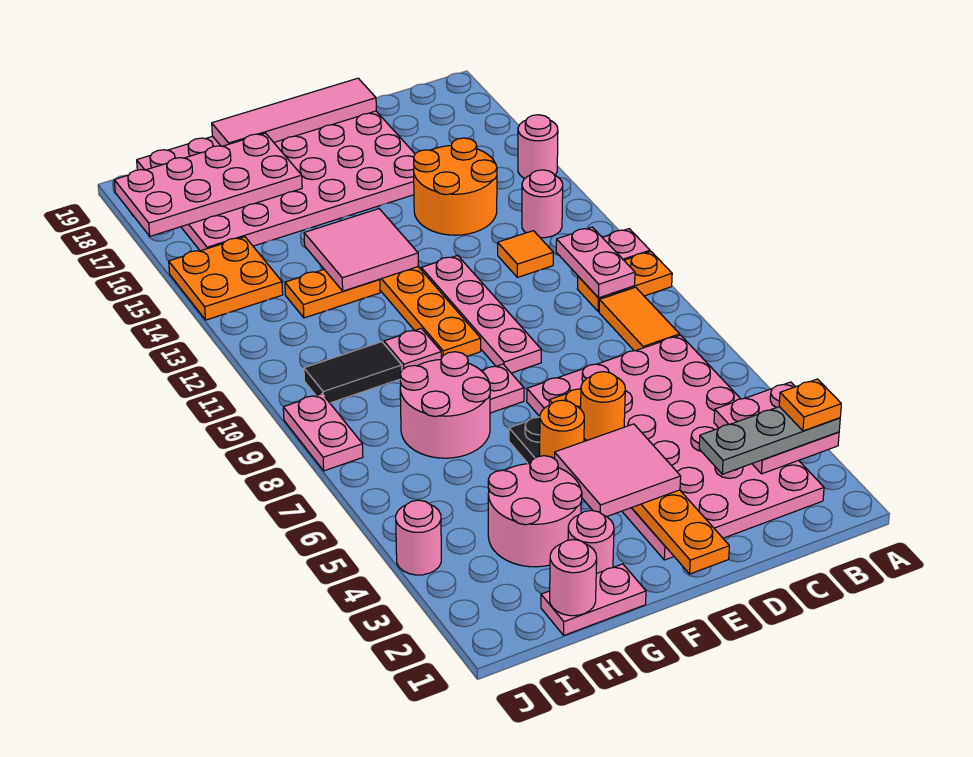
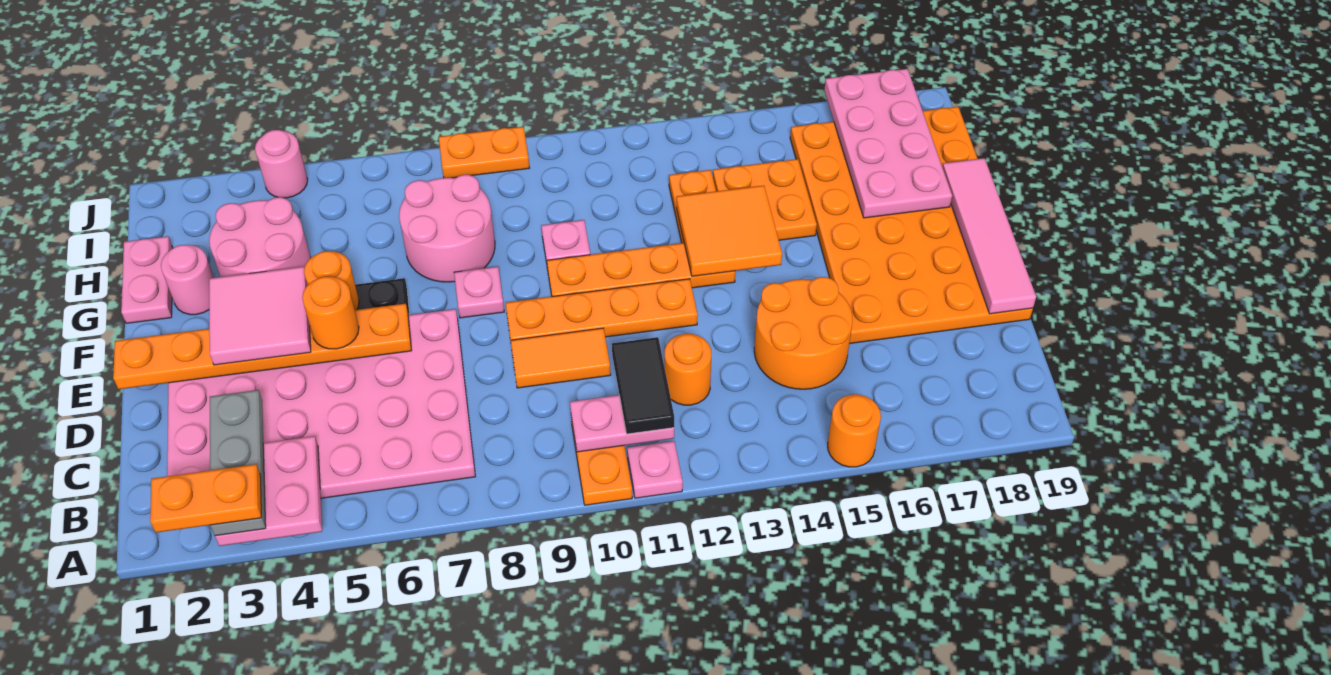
orange plate A3 level 4 -> orange plate A2:A3 level 4
pink round brick A15 level 1 -> orange round brick A15 level 1
orange tile B8:B9 level 1 -> orange tile D9:D10 level 1
pink round brick B13 level 1 -> none
orange tile C12 level 1 -> orange round brick C12 level 1
pink plate D16:I19 level 1 -> orange plate D16:I19 level 1
pink plate E9:E12 level 1 -> orange plate E9:E12 level 1
pink tile F13:G14 level 2 -> orange tile F13:G14 level 2
pink round brick H1 level 2 -> none
black tile H10:I10 level 1 -> black tile B11:C11 level 3
orange plate I14:J15 level 1 -> orange plate G14:H15 level 1
pink plate J8:J9 level 1 -> orange plate J8:J9 level 1

